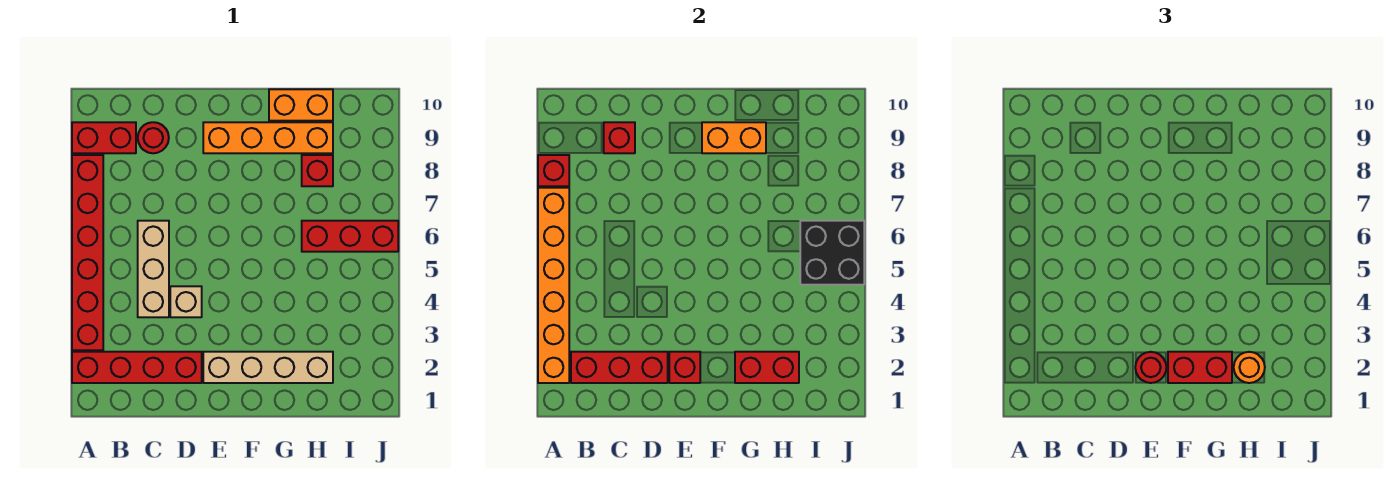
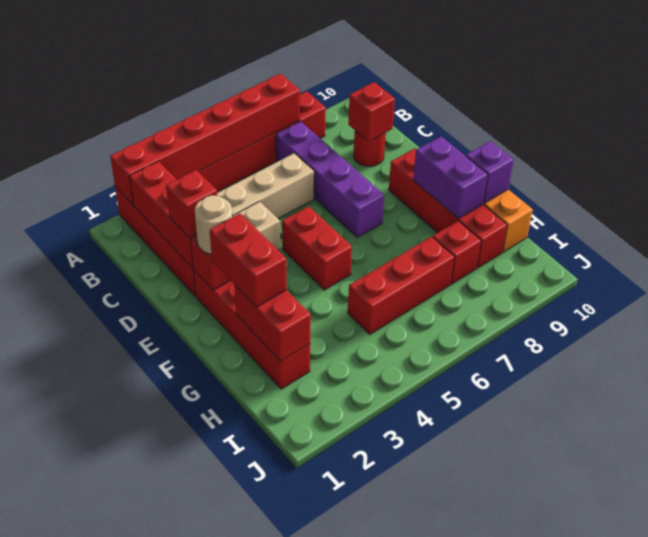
orange brick A2:A7 level 2 -> red brick A2:A7 level 2
red brick A8 level 2 -> red brick D2 level 3
red brick A9:B9 level 1 -> red brick E5:F5 level 1
none -> purple brick B7:E7 level 1
tan brick E2:H2 level 1 -> red brick E2:H2 level 1
red round brick E2 level 3 -> tan round brick E2 level 3
orange brick E9:H9 level 1 -> red brick E9:H9 level 1
orange brick F9:G9 level 2 -> purple brick F9:G9 level 2
none -> purple brick G10 level 2
orange round brick H2 level 3 -> none
red brick H6:J6 level 1 -> red brick H5:H7 level 1
black brick I5:J6 level 2 -> none

